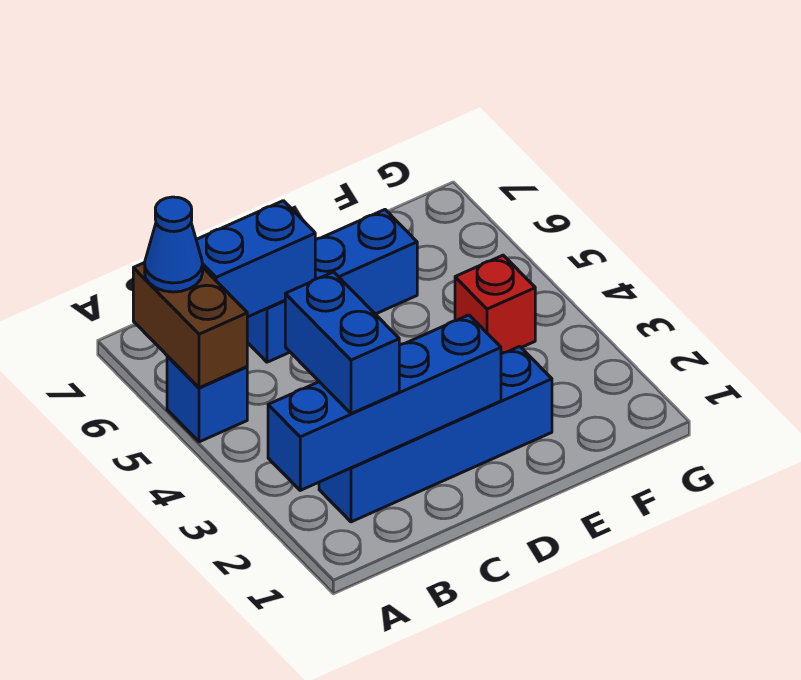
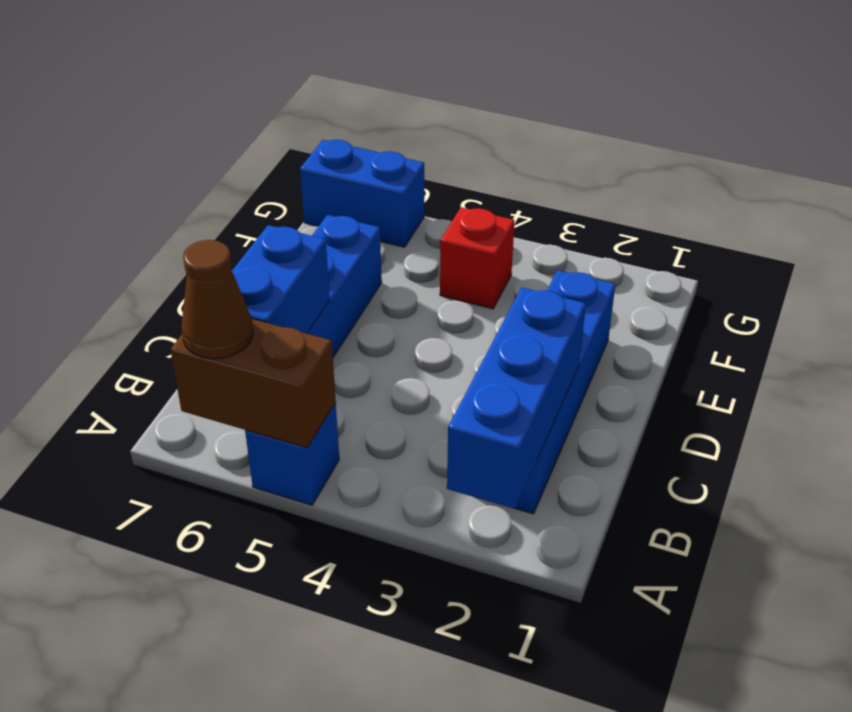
blue brick A2:D2 level 2 -> blue brick A2:C2 level 2
blue cone A6 level 3 -> brown cone A6 level 3
blue brick B2:B3 level 3 -> blue brick G6:G7 level 1

